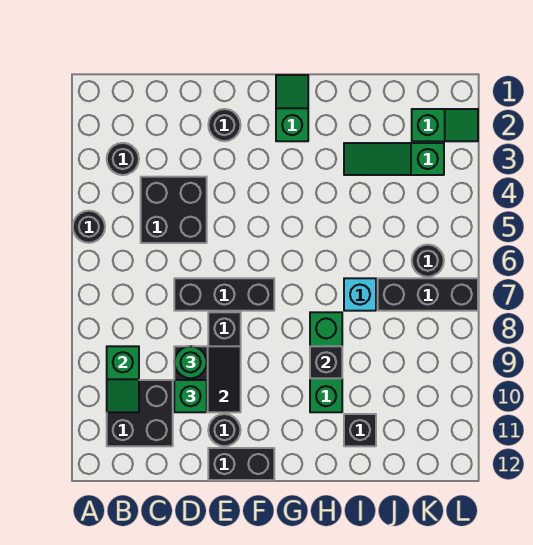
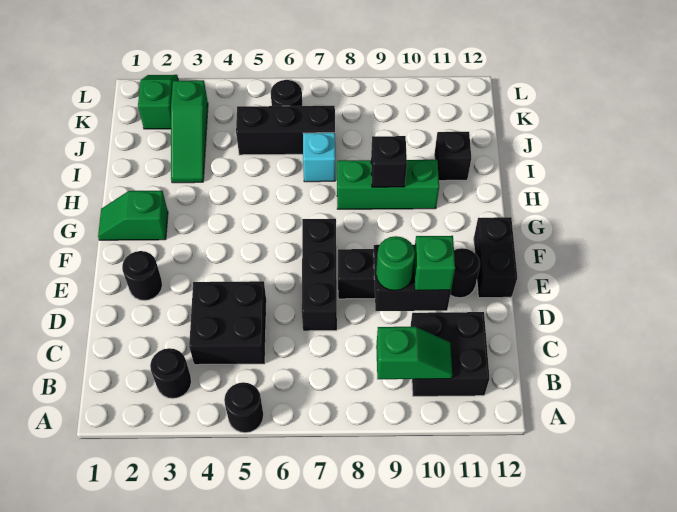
black brick J7:L7 level 1 -> black brick J5:J7 level 1

